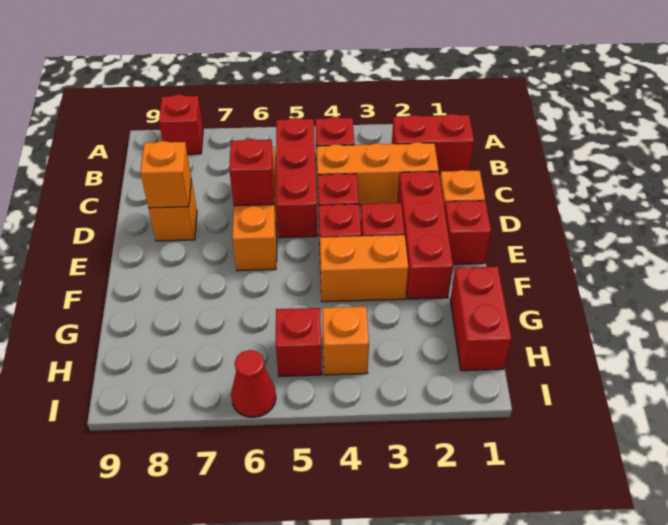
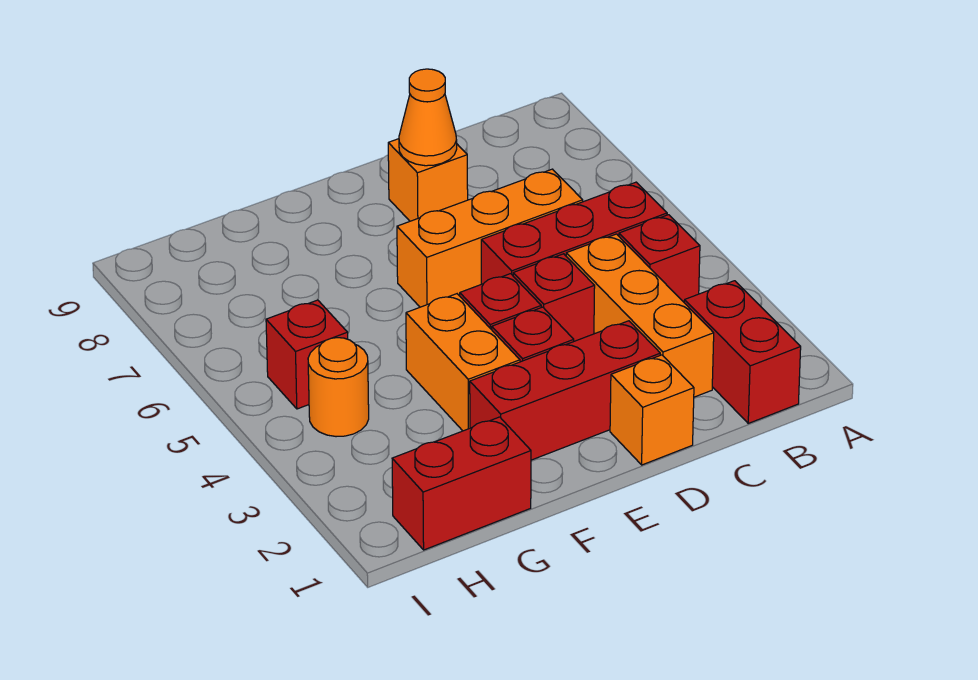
red brick A8 level 1 -> none
red brick D6 level 2 -> none
orange brick D8 level 2 -> orange cone D8 level 2
red brick E1 level 1 -> none
orange brick H4 level 1 -> orange round brick H4 level 1
red cone I6 level 1 -> none

